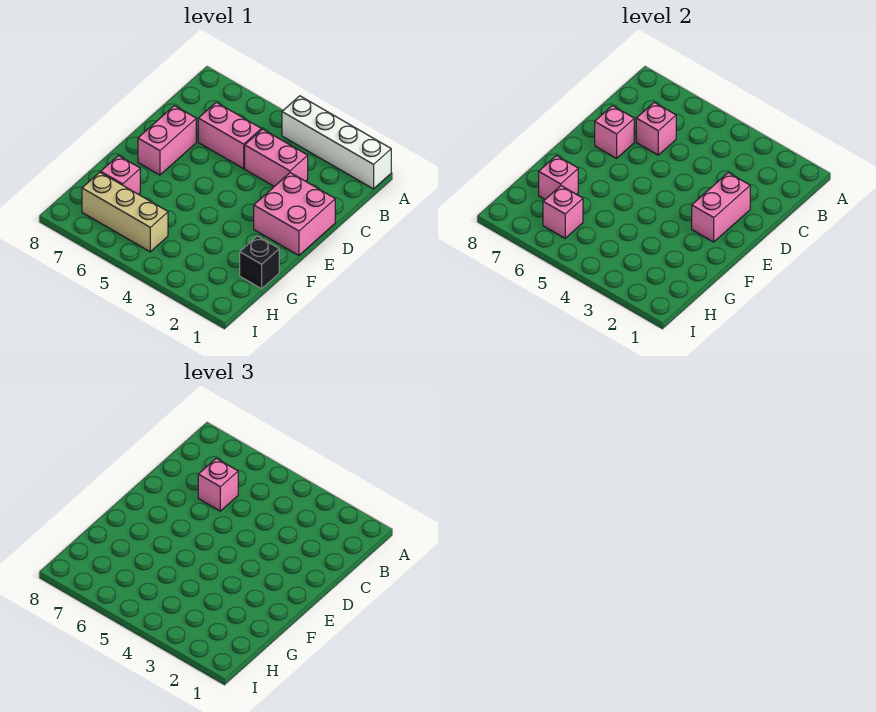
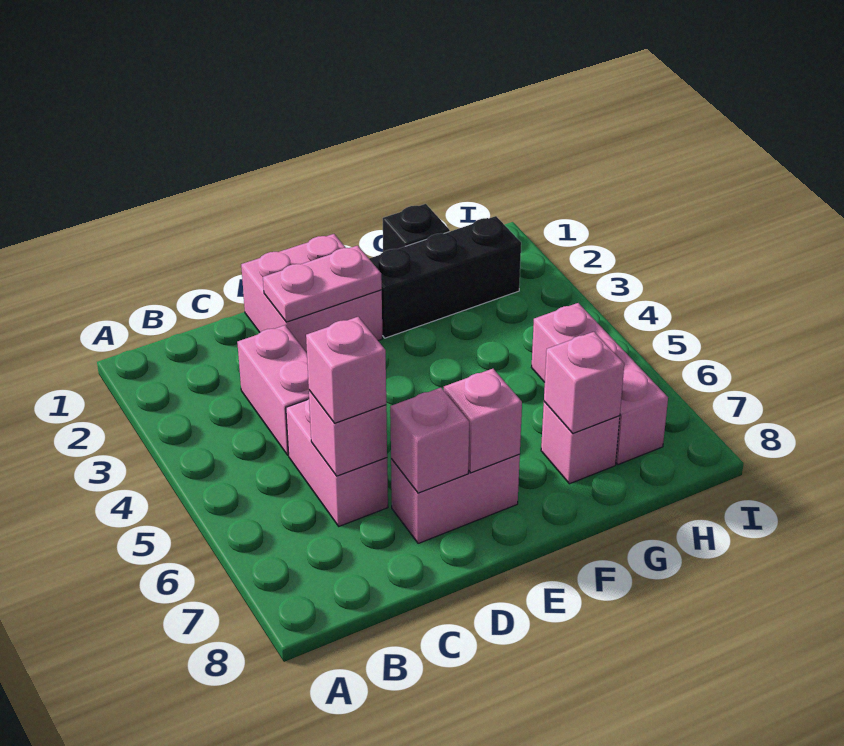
white brick A1:A4 level 1 -> none
pink brick D2:E2 level 2 -> pink plate D2:E2 level 2
none -> black brick F2:H2 level 1
tan brick H5:H7 level 1 -> pink brick H5:H7 level 1
pink brick H6 level 2 -> pink brick E7 level 2

